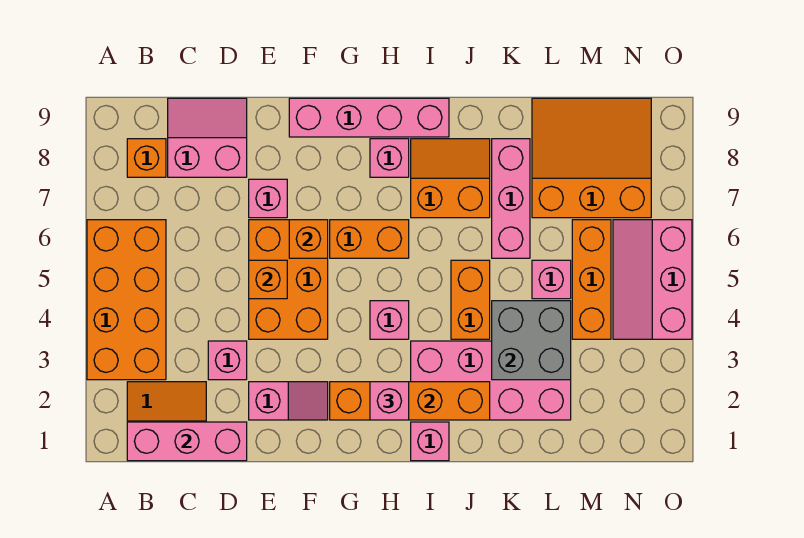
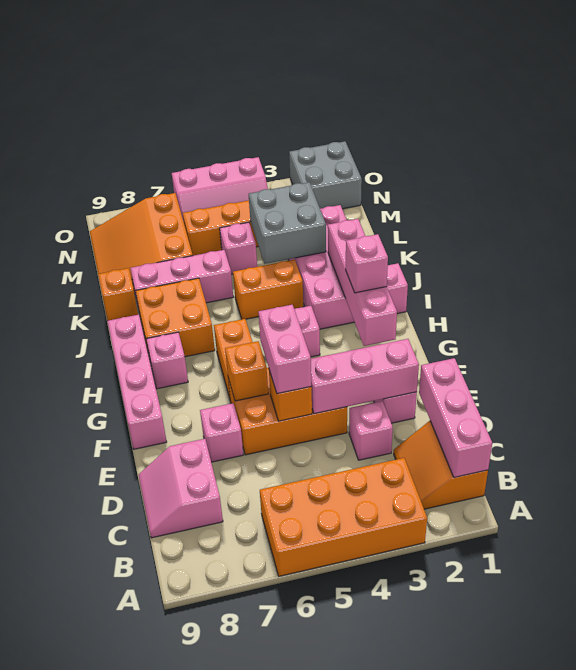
orange brick B8 level 1 -> orange brick K9 level 1
none -> pink brick E2:E4 level 2
none -> pink brick E5:F5 level 3
orange brick G2:J2 level 2 -> pink brick G2:J2 level 2
orange slope I7:J8 level 1 top 7 -> orange brick I7:J8 level 1
none -> grey brick N1:O2 level 1

